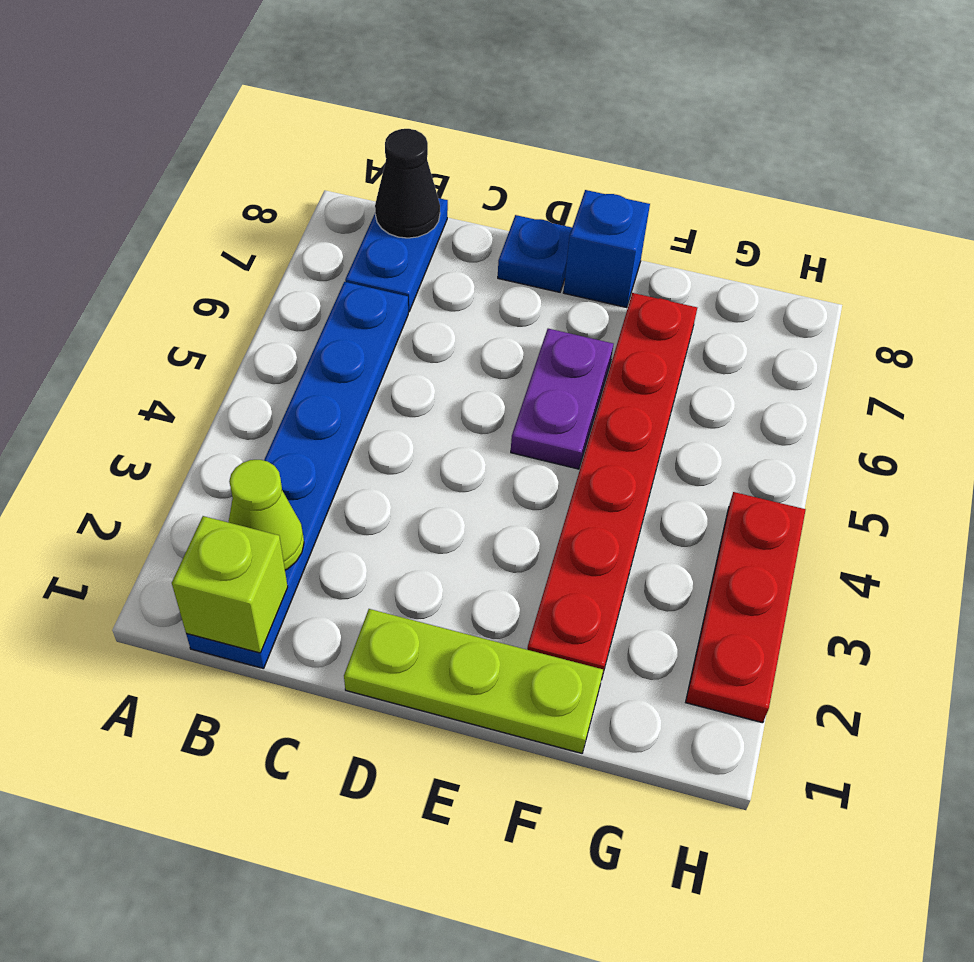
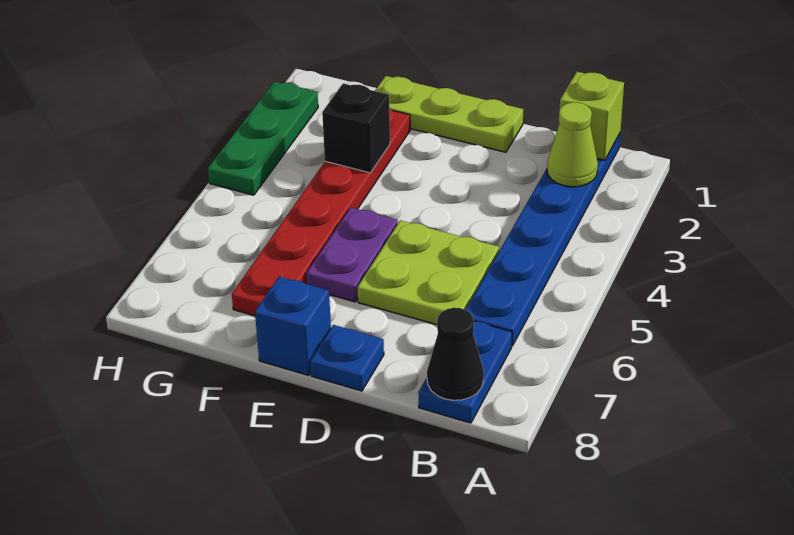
none -> lime plate C5:D6 level 1
none -> black brick F3 level 2
red plate H2:H4 level 1 -> green plate H2:H4 level 1

